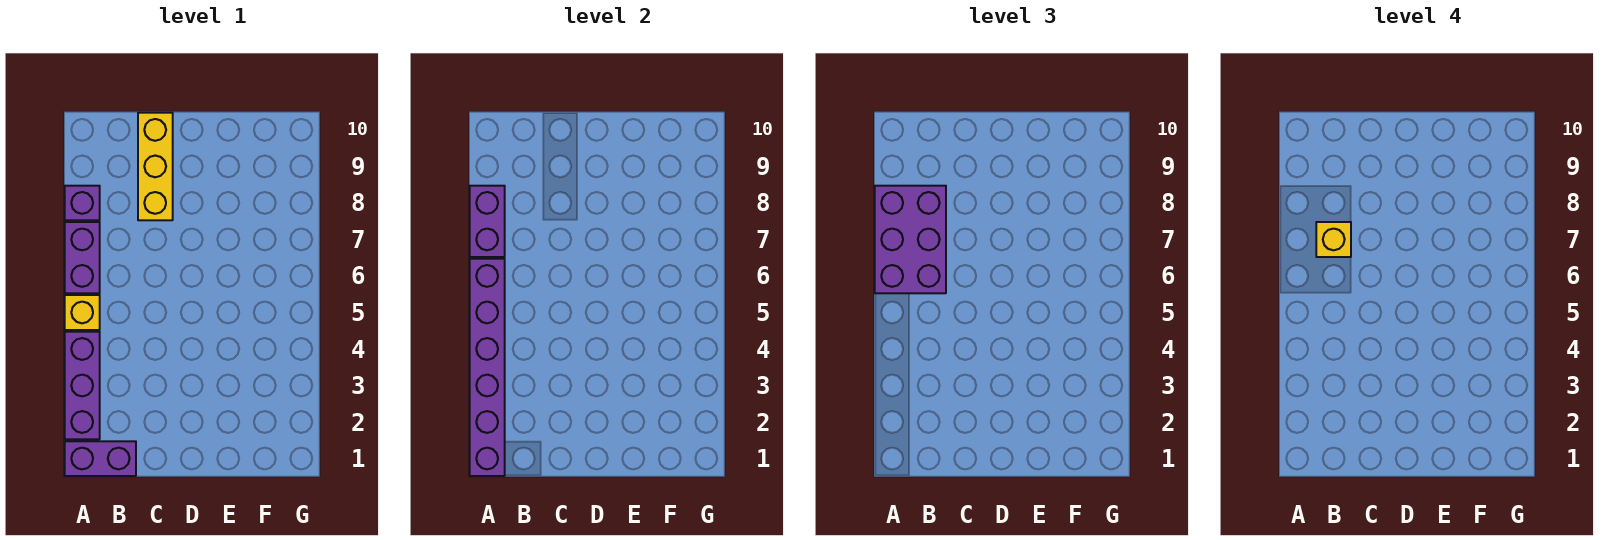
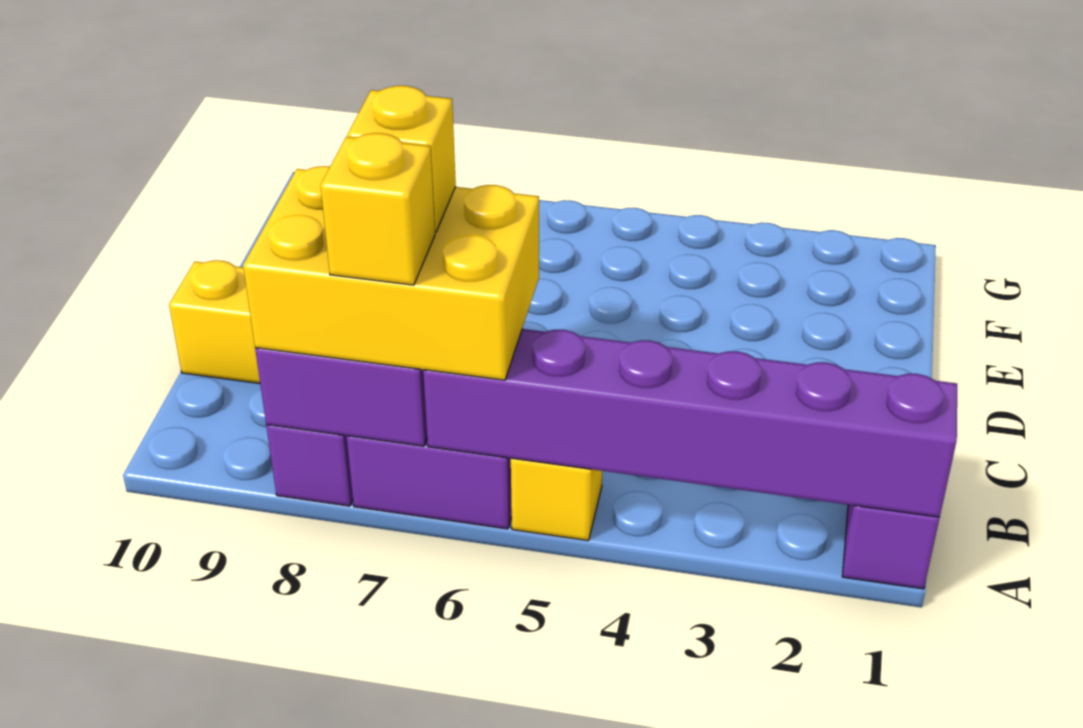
purple brick A2:A4 level 1 -> none
purple brick A6:B8 level 3 -> yellow brick A6:B8 level 3
none -> yellow brick A7 level 4

